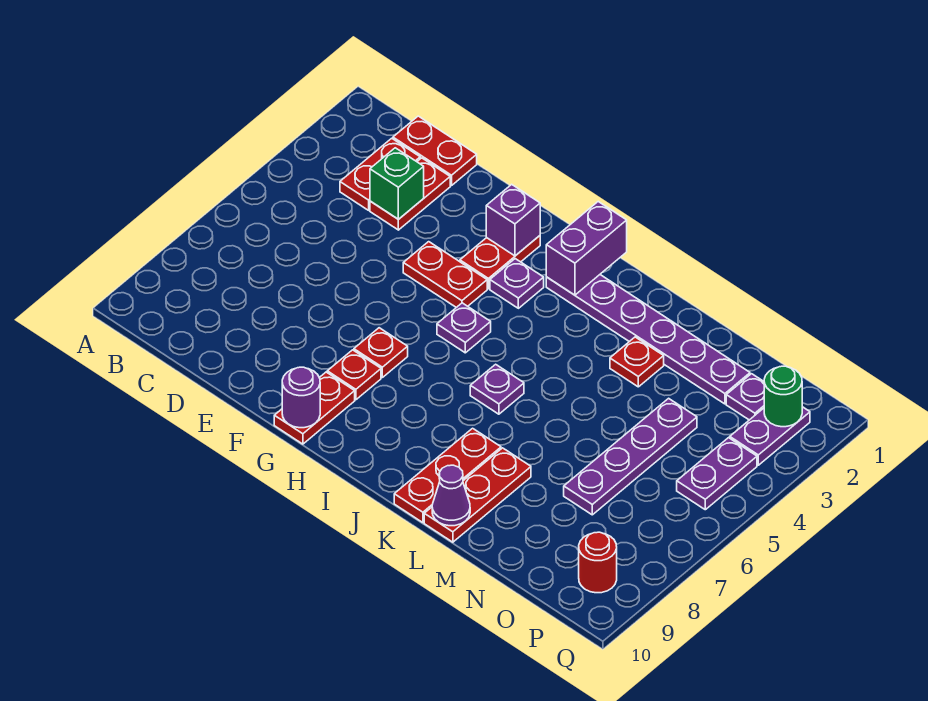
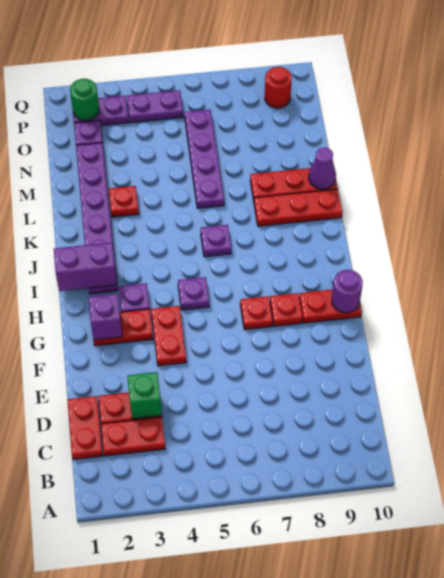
purple plate N4:N7 level 1 -> purple plate L6:O6 level 1

